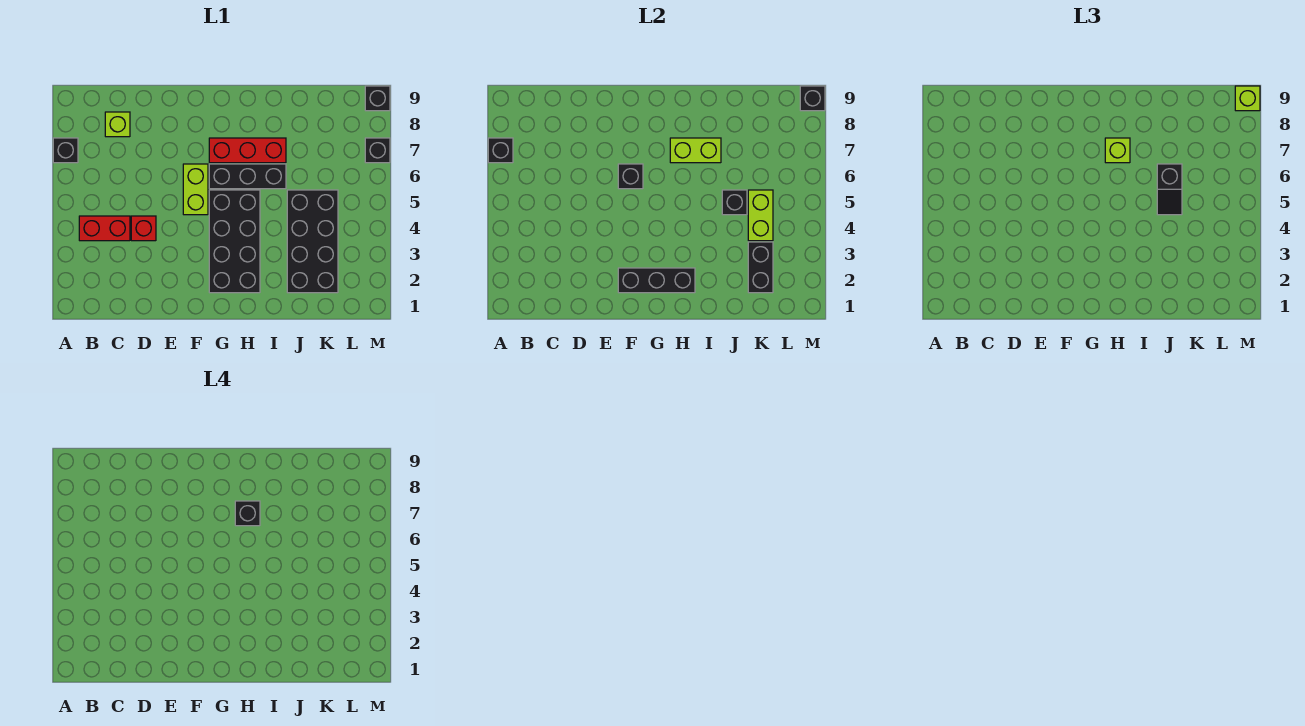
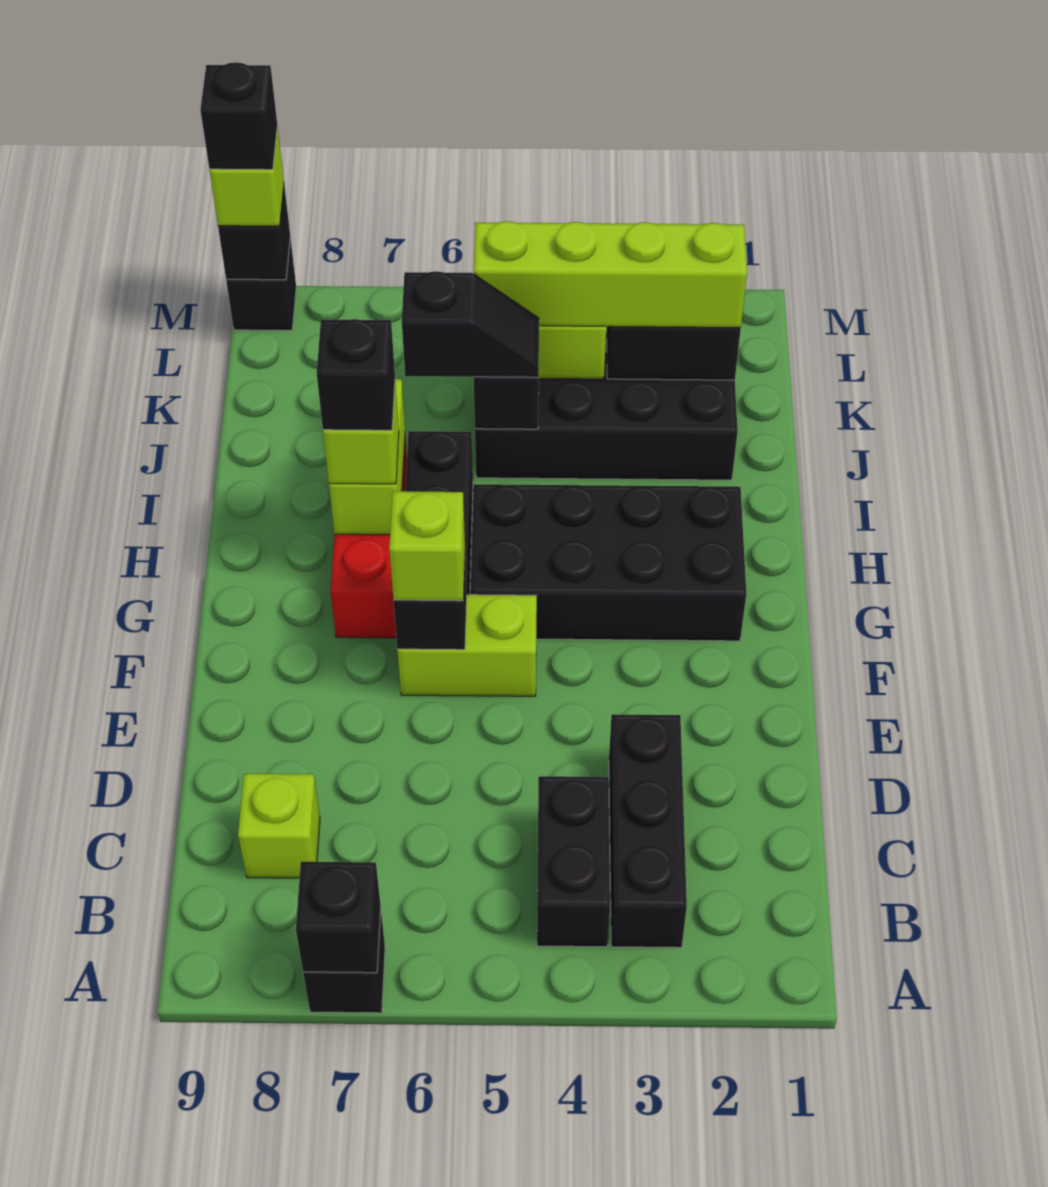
red brick B4:C4 level 1 -> black brick B4:C4 level 1
red brick D4 level 1 -> none
black brick F2:H2 level 2 -> black brick B3:D3 level 1
none -> lime brick F6 level 3
none -> lime brick K2:K5 level 3
black brick M7 level 1 -> black brick M9 level 4

